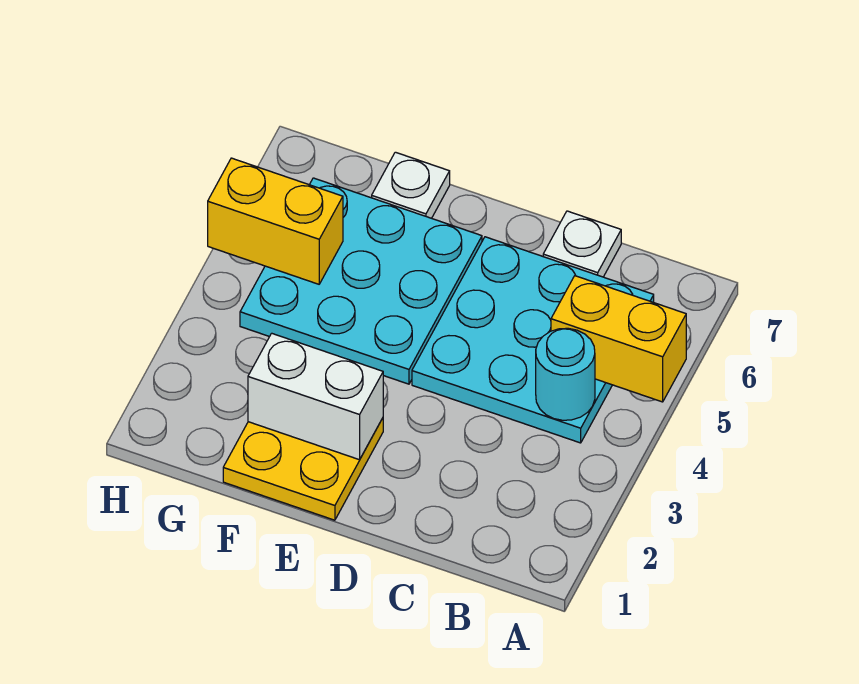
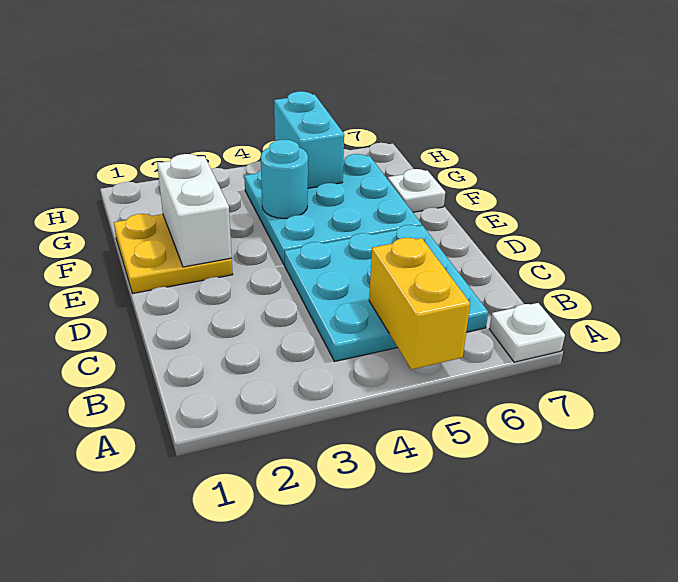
cyan round brick B4 level 2 -> cyan round brick F4 level 2
white plate C7 level 1 -> white plate A7 level 1
yellow brick G5:H5 level 2 -> cyan brick G5:H5 level 2

